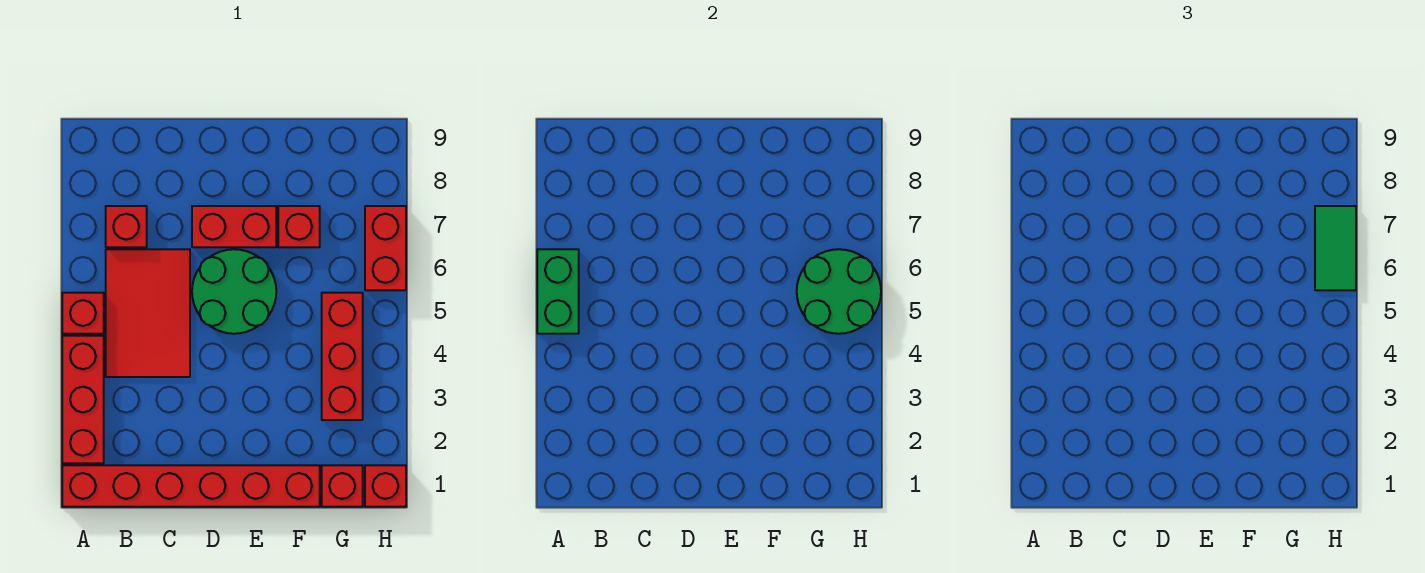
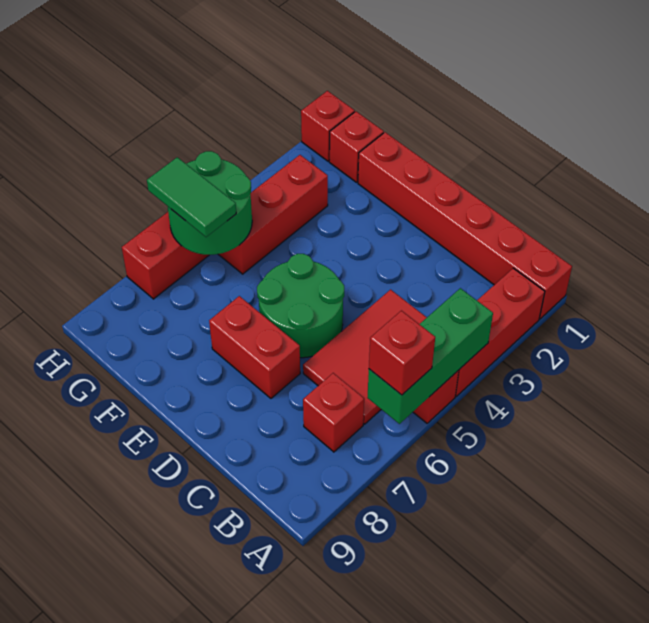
green brick A5:A6 level 2 -> green brick A4:A6 level 2
red brick F7 level 1 -> red brick A6 level 3
green tile H6:H7 level 3 -> green tile G6:H6 level 3

